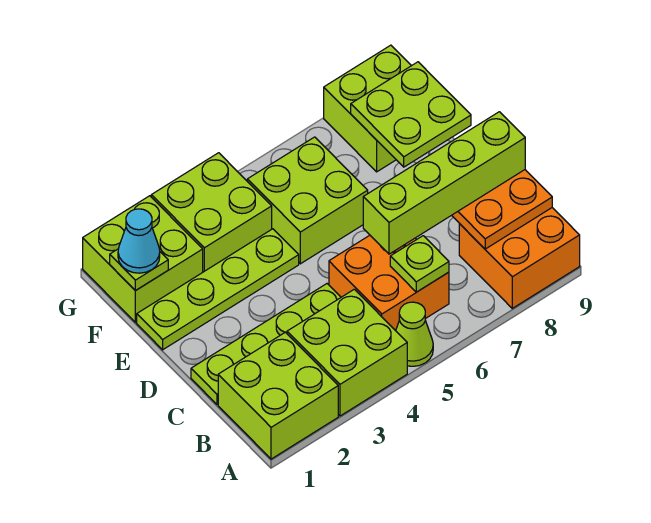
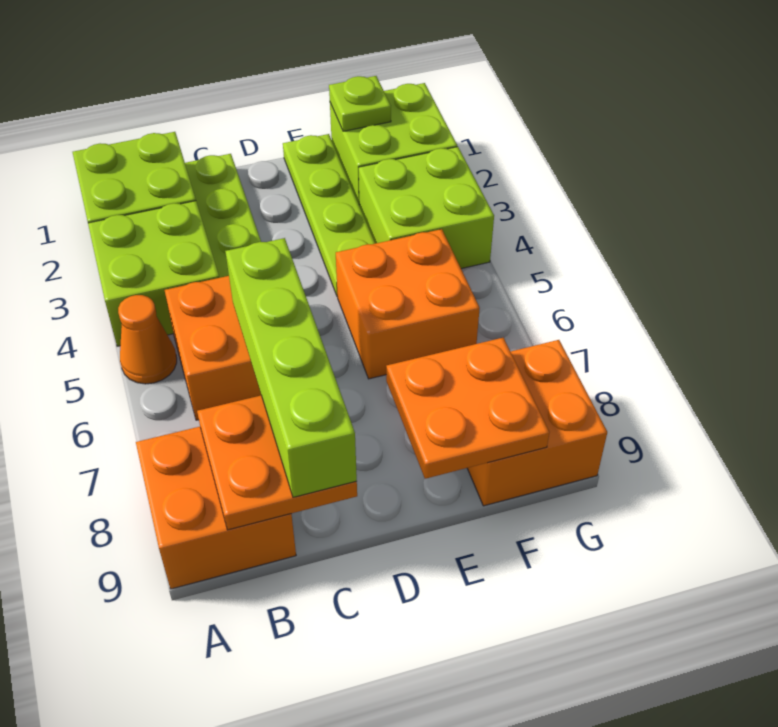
lime cone A5 level 1 -> orange cone A5 level 1
lime plate B6 level 2 -> none
lime brick E5:F6 level 1 -> orange brick E5:F6 level 1
lime plate E8:F9 level 2 -> orange plate E8:F9 level 2
cyan cone F1 level 3 -> none
lime brick F8:G9 level 1 -> orange brick F8:G9 level 1

